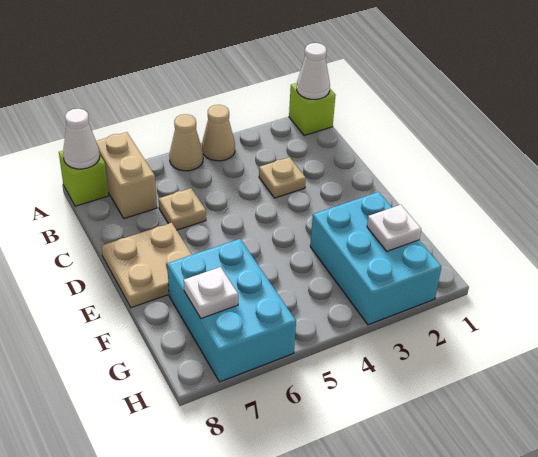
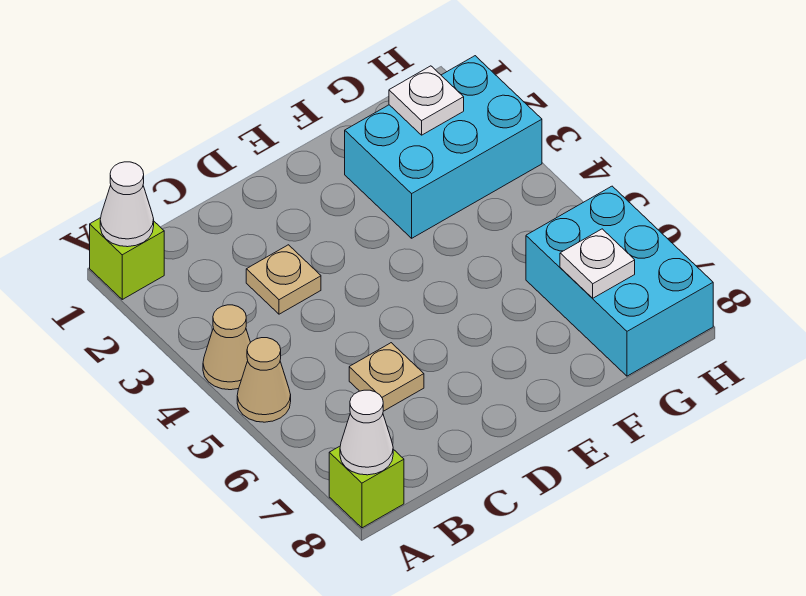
tan brick A7:B7 level 1 -> none
tan plate D7:E8 level 1 -> none
cyan brick F6:H7 level 1 -> cyan brick G6:H8 level 1

